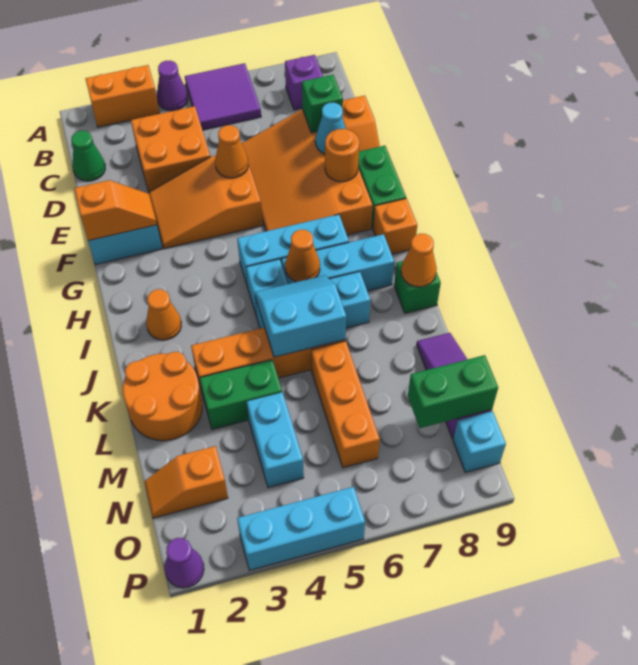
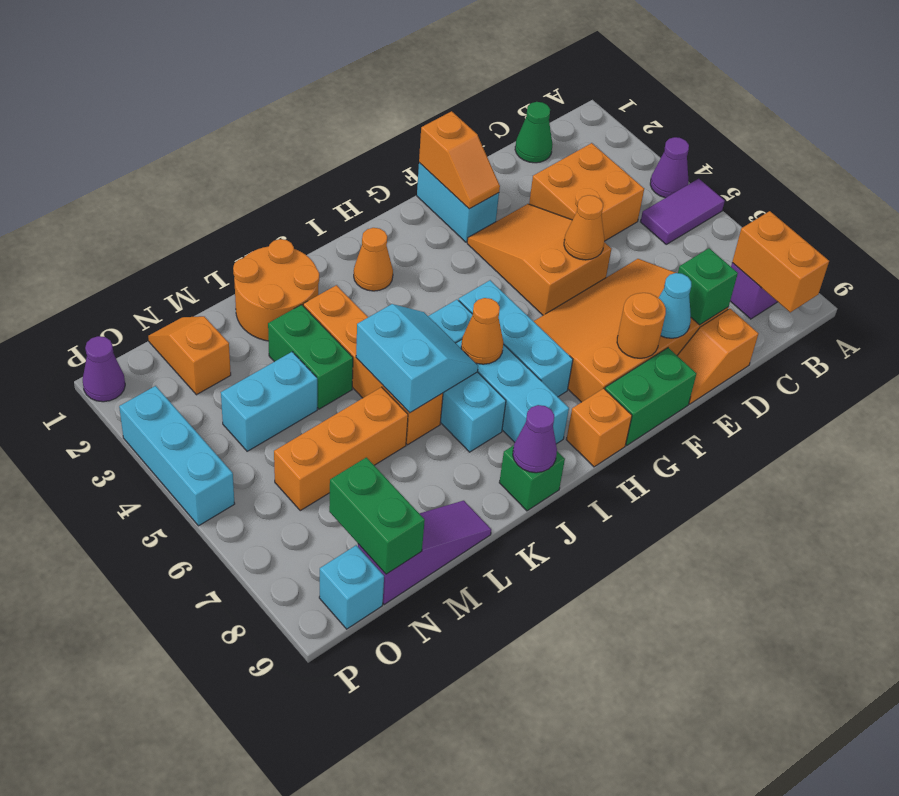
orange brick A2:A3 level 1 -> orange brick B8:B9 level 2
purple tile A5:B6 level 1 -> purple tile A5:B5 level 1
orange cone J9 level 2 -> purple cone J9 level 2

